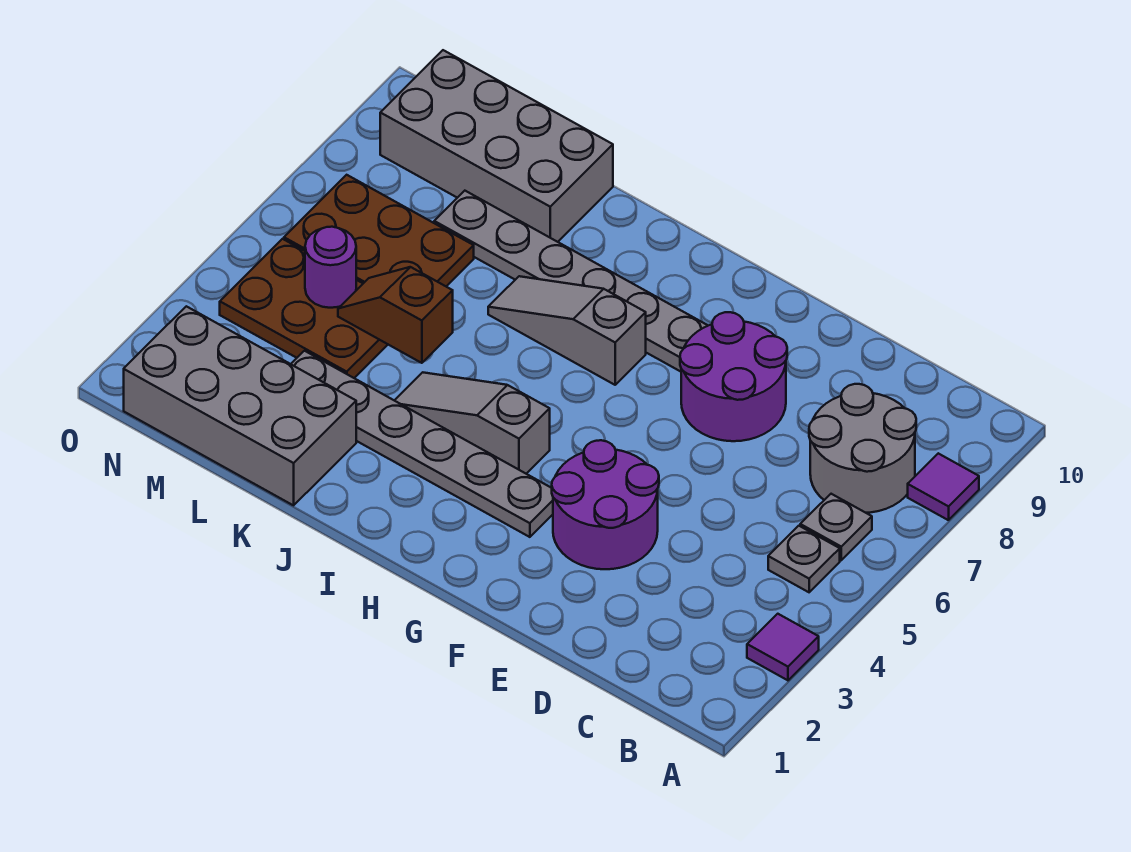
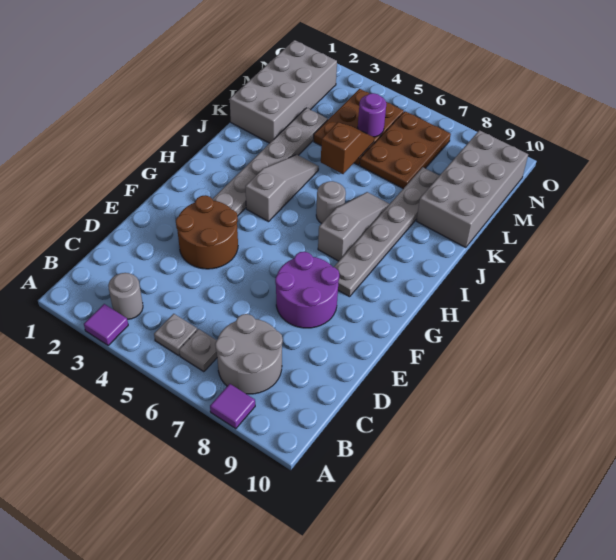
none -> grey round brick B3 level 1
purple round brick E3:F4 level 1 -> brown round brick E3:F4 level 1
none -> grey round brick I6 level 1

